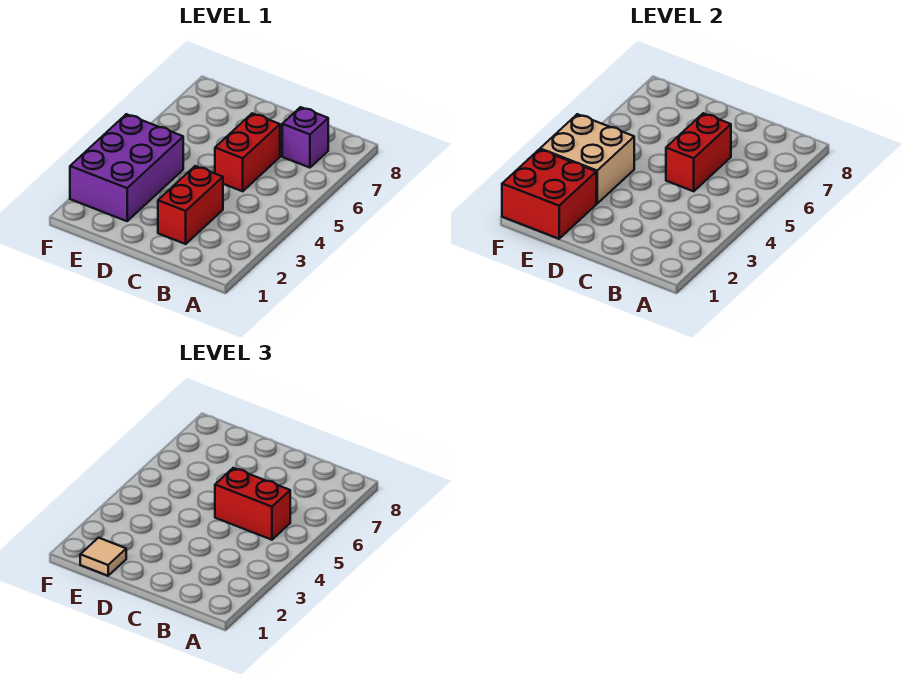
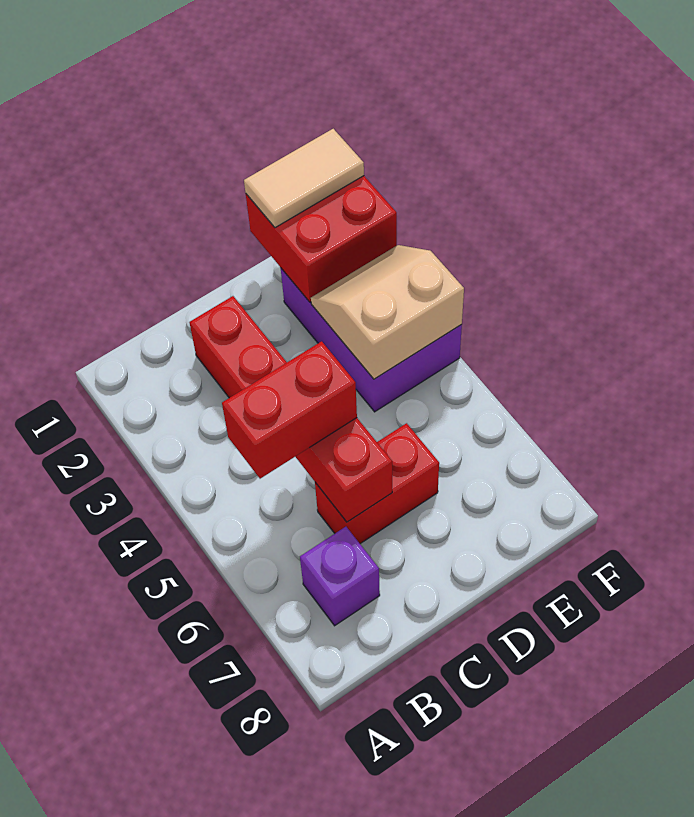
red brick C5:C6 level 1 -> red brick C6:D6 level 1
tan tile E1 level 3 -> tan tile E1:F1 level 3
tan brick E3:F4 level 2 -> tan slope E3:F4 level 2 top 4

